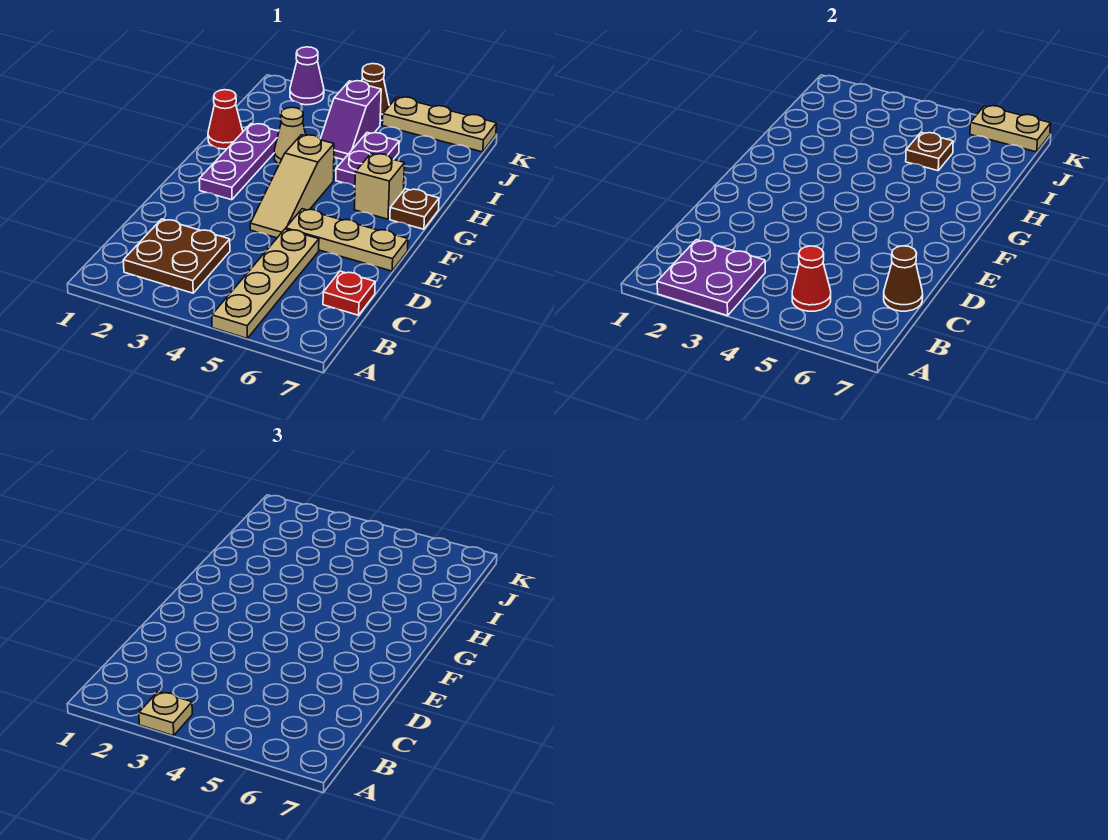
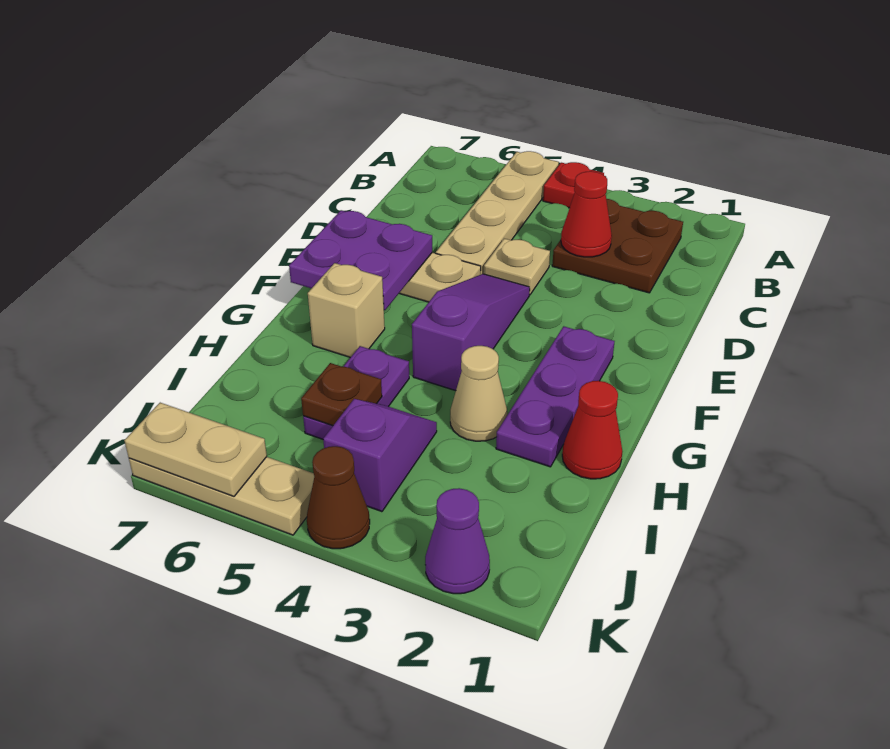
purple plate A2:B3 level 2 -> purple plate E6:F7 level 2
tan plate A3 level 3 -> tan plate D4 level 1
red cone B5 level 2 -> red cone C3 level 2
red plate C7 level 1 -> red plate A4 level 1
brown cone C7 level 2 -> none
tan slope E4:G4 level 1 top G -> purple slope E4:G4 level 1 top G
brown plate G7 level 1 -> none

